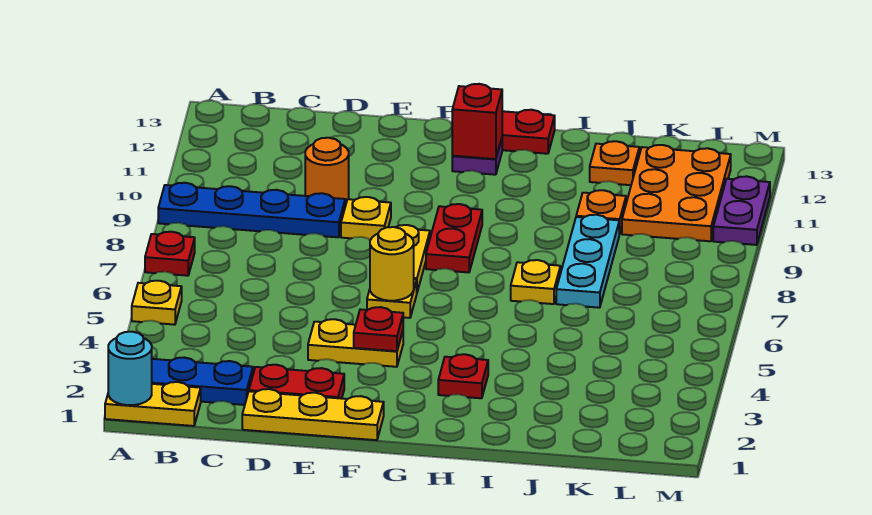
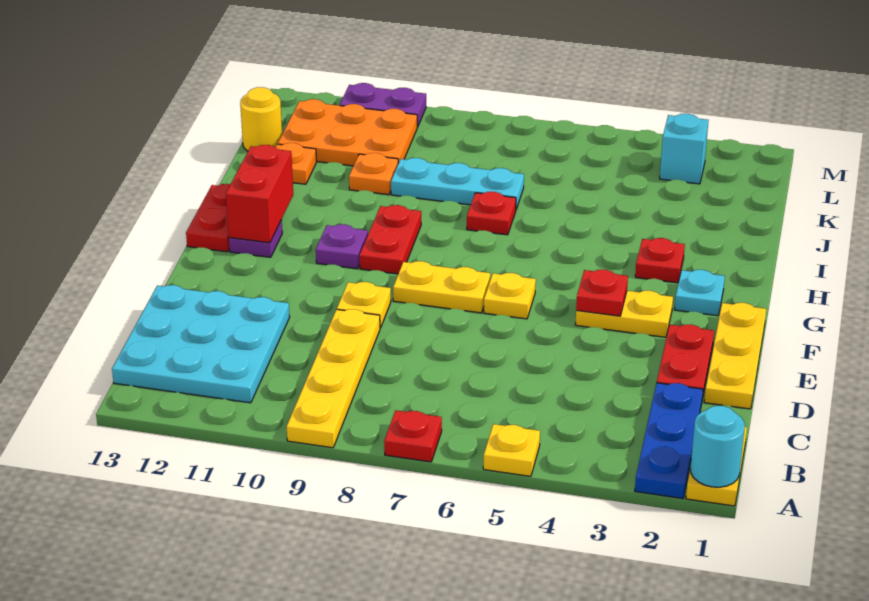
blue plate A9:D9 level 1 -> yellow plate A9:D9 level 1
none -> cyan plate B11:D13 level 1
orange round brick D10 level 1 -> none
yellow plate E4:F4 level 1 -> yellow plate F3:F4 level 1
yellow round brick F6 level 2 -> yellow round brick K13 level 1
none -> cyan plate G2 level 1
red plate G8:G9 level 1 -> red plate G9:H9 level 1
none -> purple plate G10 level 1
red brick G12 level 2 -> red brick G12:H12 level 2
yellow plate I7 level 1 -> red plate I7 level 1
none -> cyan brick L3 level 1

